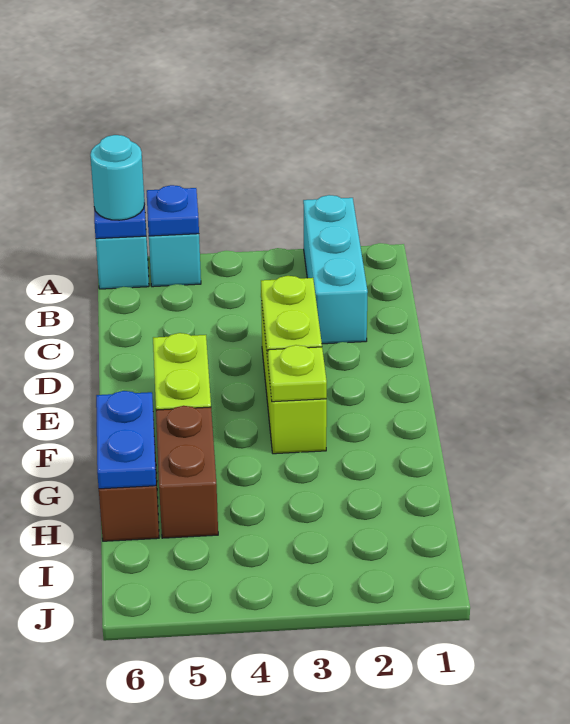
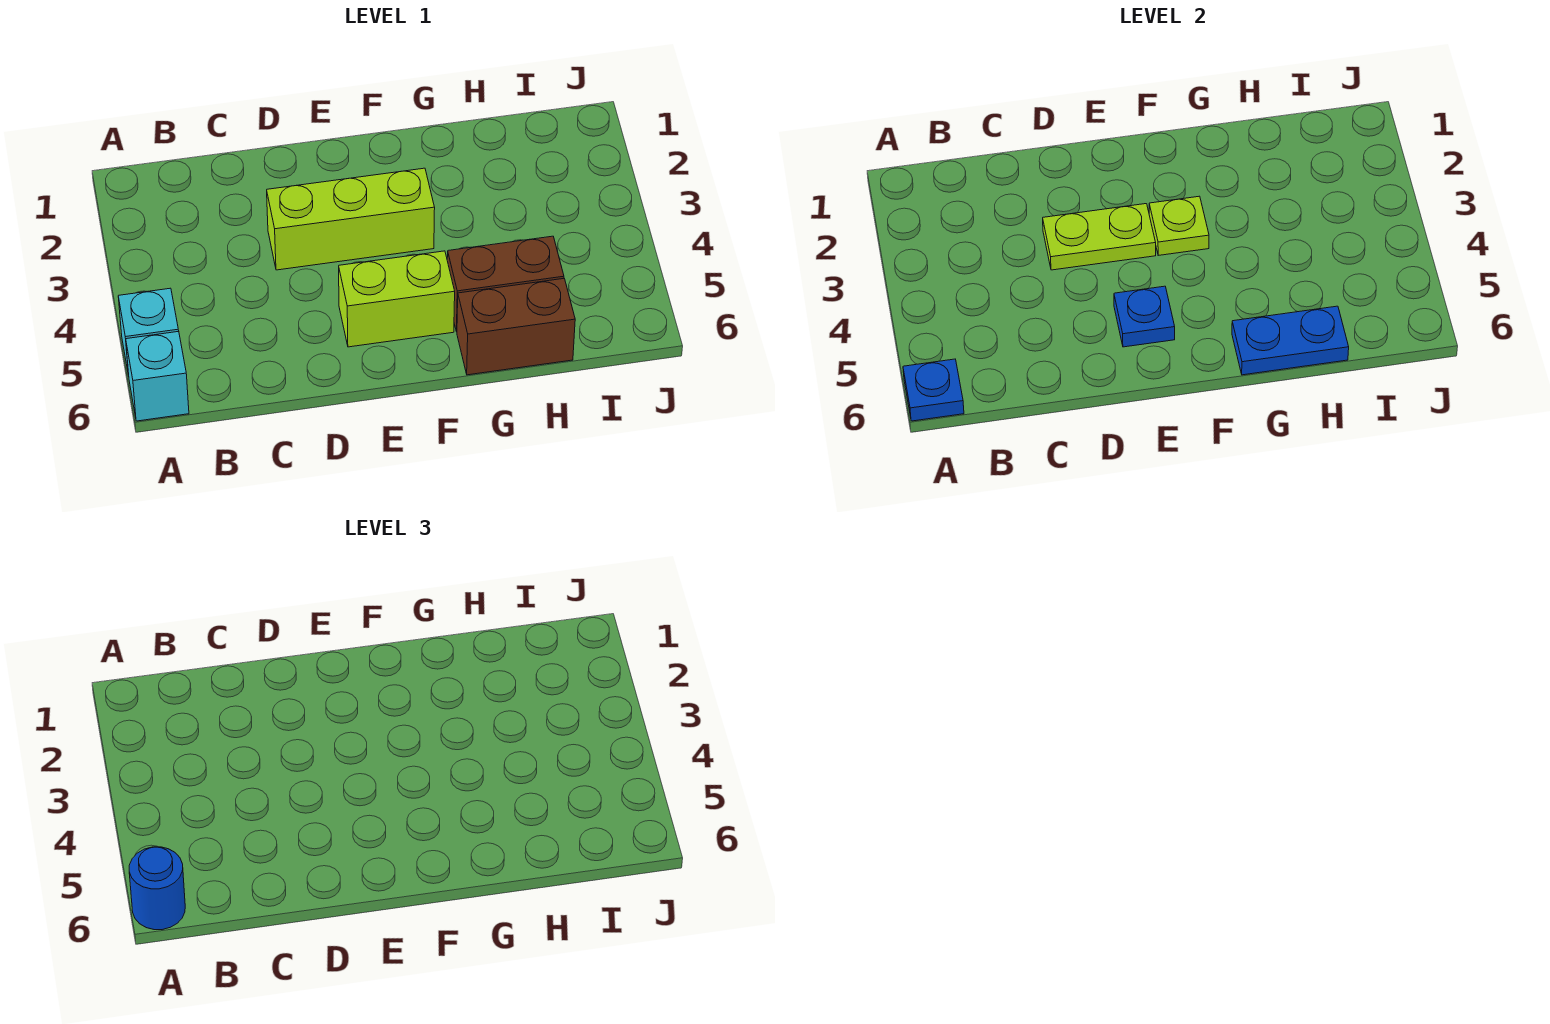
cyan brick A2:C2 level 1 -> none
blue plate A5 level 2 -> blue plate E5 level 2
cyan round brick A6 level 3 -> blue round brick A6 level 3

